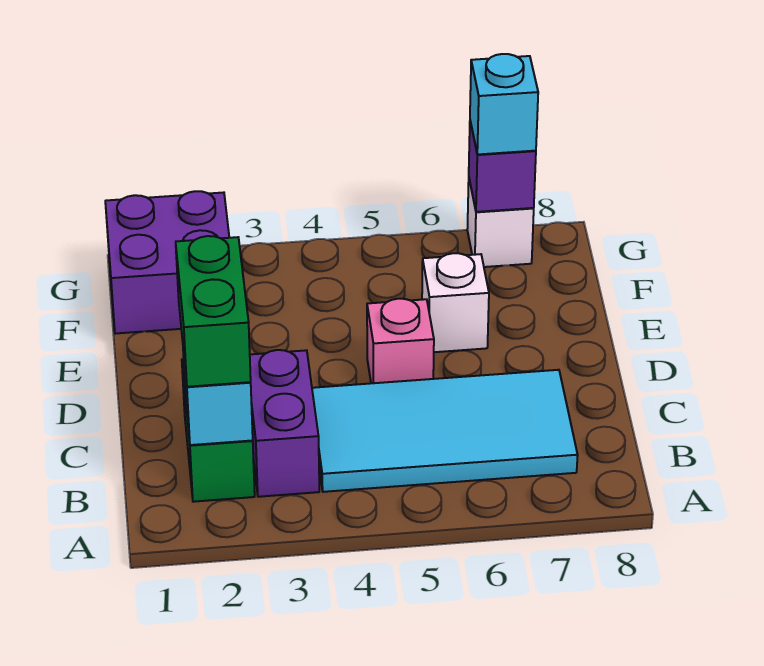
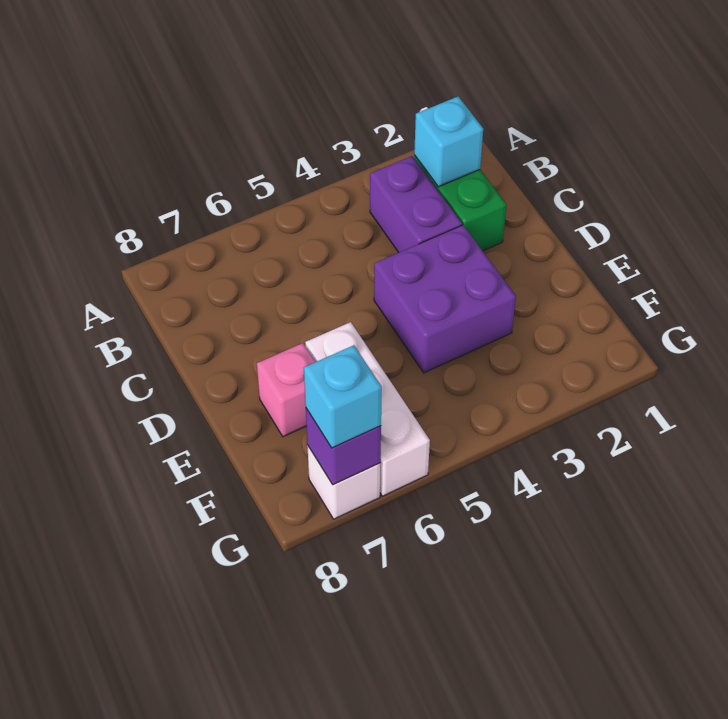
green brick B2:C2 level 3 -> none
cyan tile B4:C7 level 1 -> none
pink brick D5 level 1 -> pink brick E7 level 1
white brick E6 level 1 -> white brick E6:G6 level 1
purple brick F1:G2 level 1 -> purple brick D3:E4 level 1

